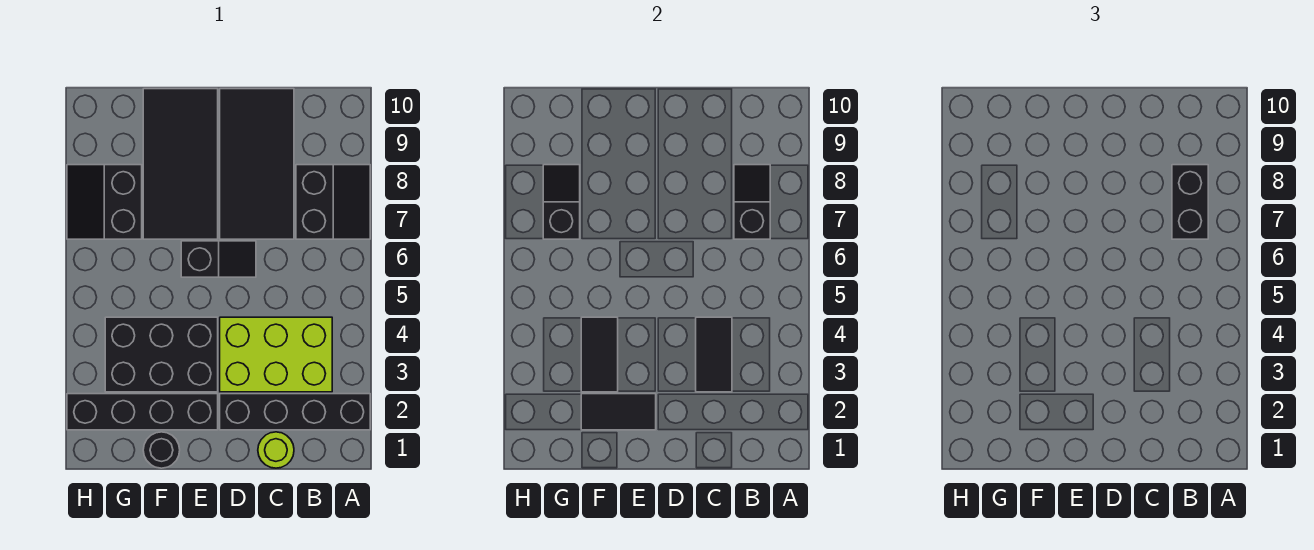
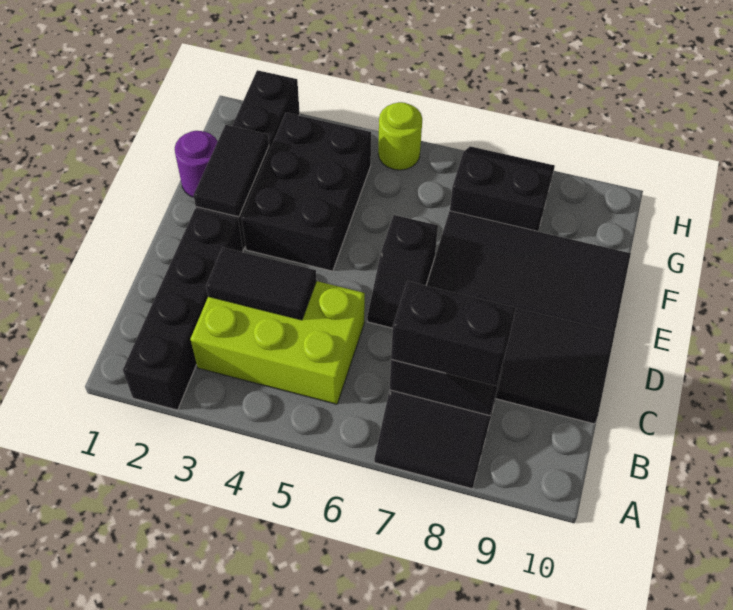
lime brick B3:D4 level 1 -> lime brick B3:C5 level 1
lime round brick C1 level 1 -> lime round brick H5 level 1
black round brick F1 level 1 -> purple round brick F1 level 1
black tile F3:F4 level 2 -> none
black slope G7:G8 level 2 top 7 -> none

